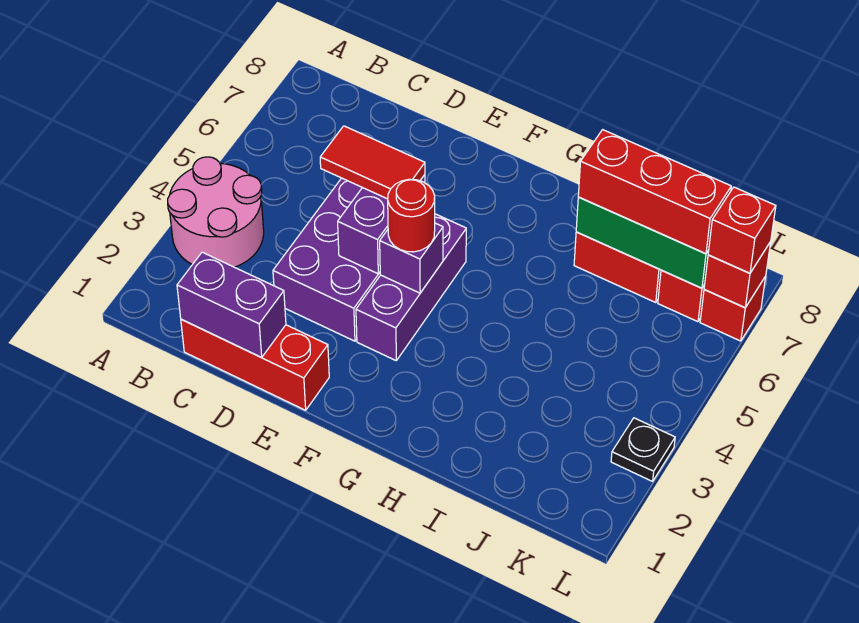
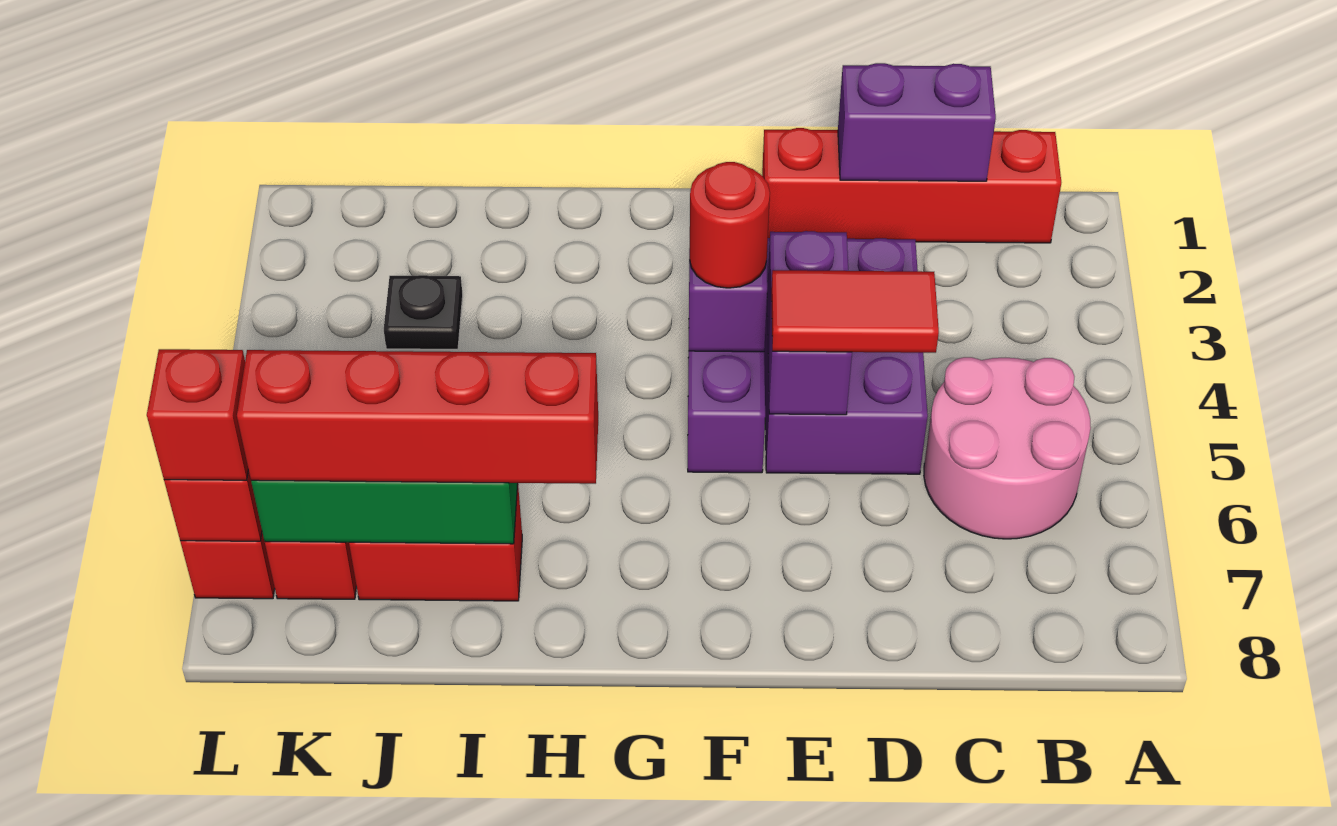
pink round brick A3:B4 level 1 -> pink round brick B5:C6 level 1
red brick C1:E1 level 1 -> red brick B1:E1 level 1
red brick I7:K7 level 3 -> red brick H7:K7 level 3
black plate L3 level 1 -> black plate J3 level 1

